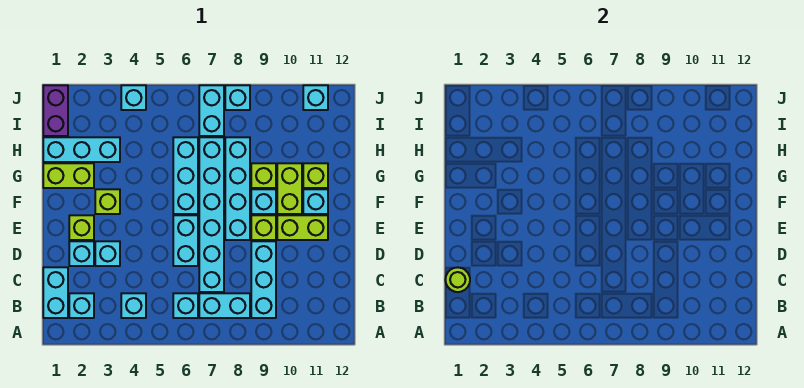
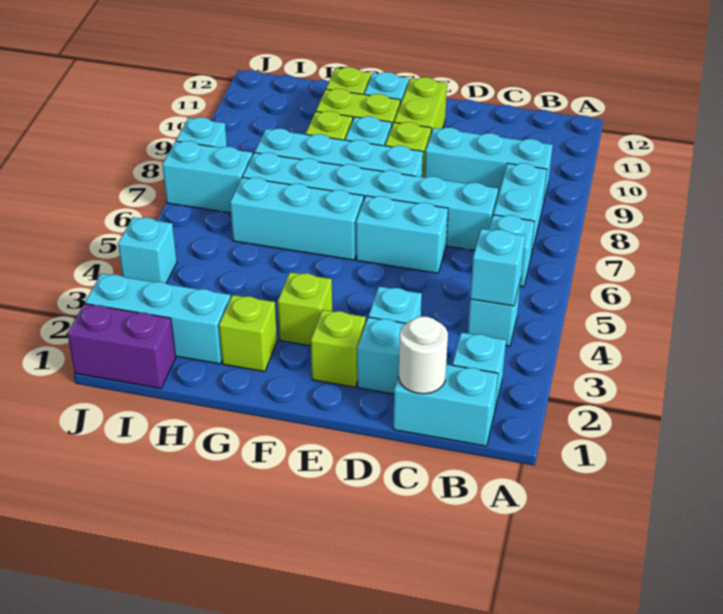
lime round brick C1 level 2 -> white round brick C1 level 2
lime brick G1:G2 level 1 -> lime brick G2 level 1
cyan brick H1:H3 level 1 -> cyan brick H2:J2 level 1
cyan brick J11 level 1 -> cyan brick B4 level 2

